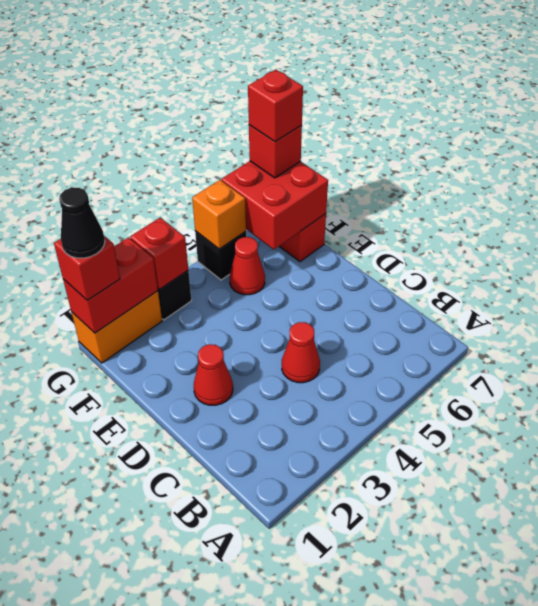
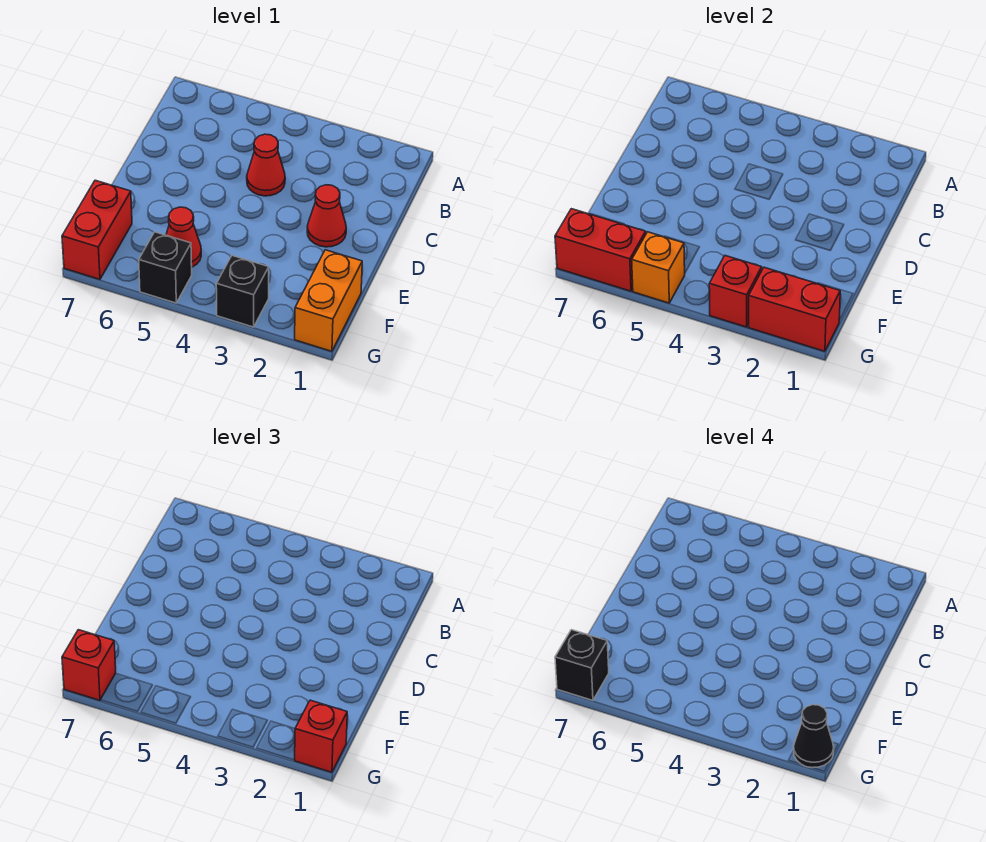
red brick F6:G7 level 2 -> red brick G6:G7 level 2
orange brick G1:G2 level 1 -> orange brick F1:G1 level 1
red brick G7 level 4 -> black brick G7 level 4

